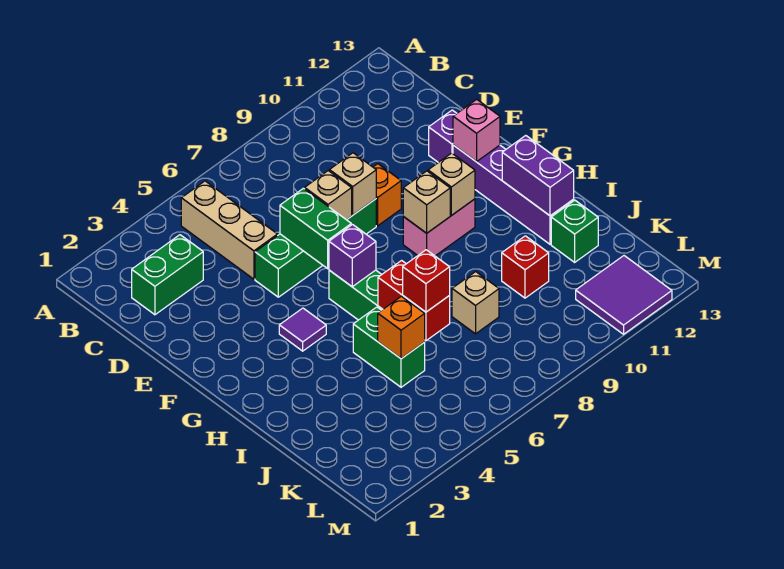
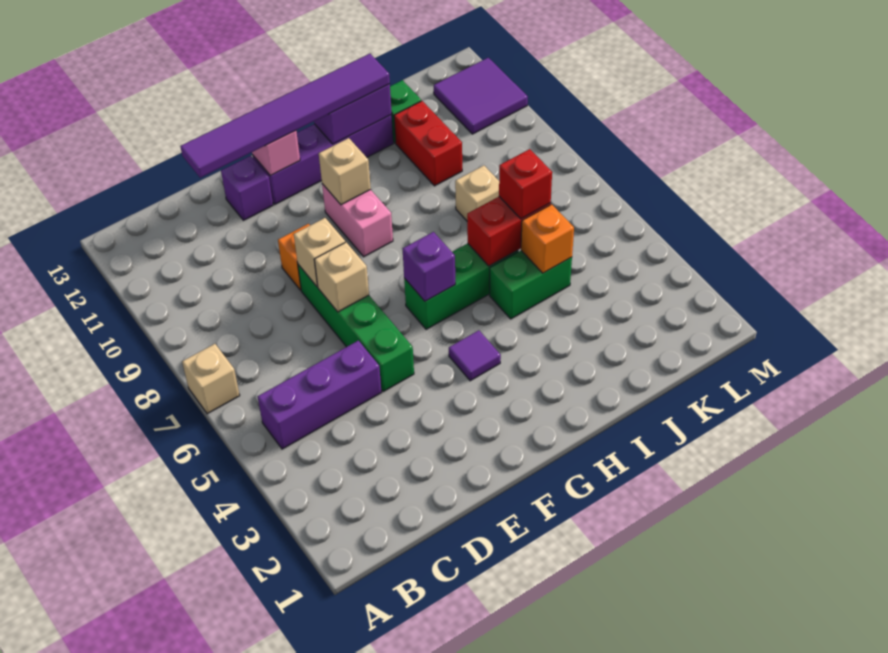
tan brick B5:D5 level 1 -> purple brick B5:D5 level 1
green brick C2:C3 level 1 -> none
none -> purple tile D12:I12 level 3
green brick E6:F6 level 2 -> none
tan brick G9 level 2 -> tan brick A7 level 1
red brick J10 level 1 -> red brick J10:J11 level 1

